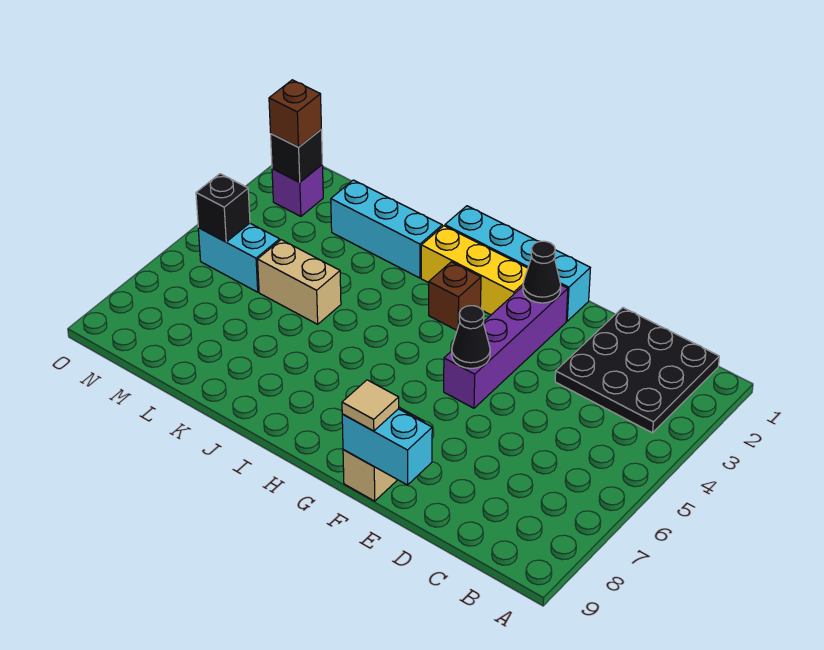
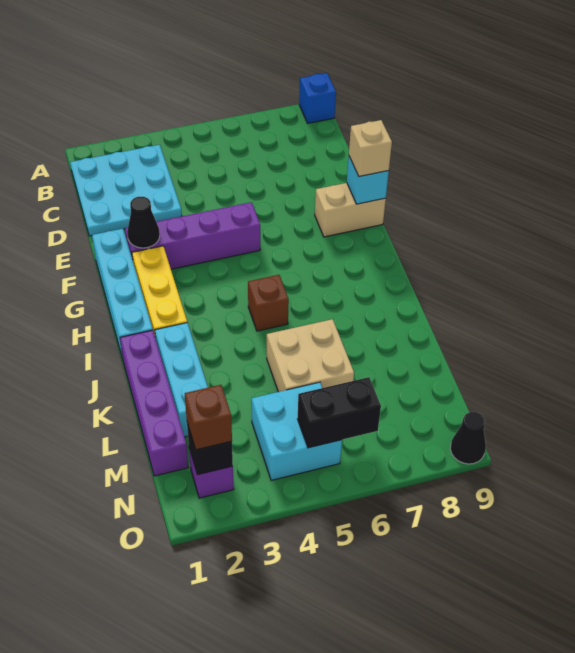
none -> blue brick A9 level 1
black plate B1:D3 level 1 -> cyan plate B1:D3 level 1
cyan brick E9:F9 level 2 -> cyan brick F9 level 2
black cone F5 level 2 -> black cone O9 level 1
tan tile F9 level 3 -> tan brick F9 level 3
brown brick H3 level 1 -> brown brick I5 level 1
none -> purple brick J1:M1 level 1
tan brick K5:L5 level 1 -> tan brick K5:L6 level 1
cyan brick M5:N5 level 1 -> cyan brick M4:N5 level 1
black brick N5 level 2 -> black brick N5:N6 level 2

